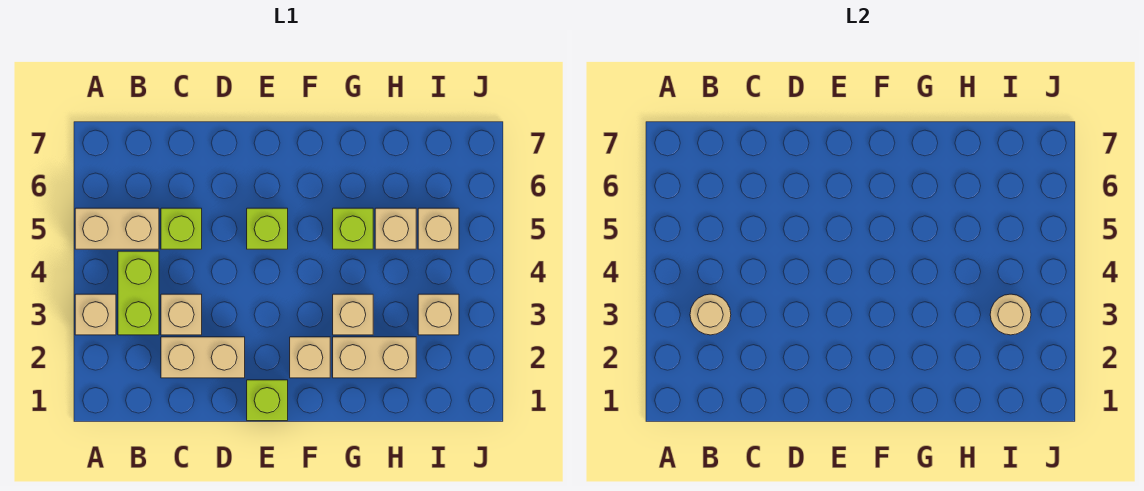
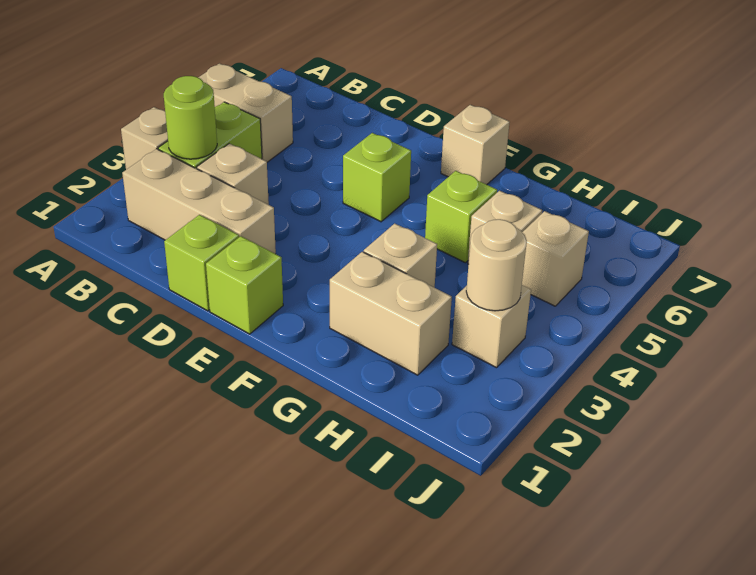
tan round brick B3 level 2 -> lime round brick B3 level 2
tan brick C2:D2 level 1 -> tan brick B2:D2 level 1
lime brick C5 level 1 -> lime brick D1 level 1
tan brick F2 level 1 -> tan brick F7 level 1

